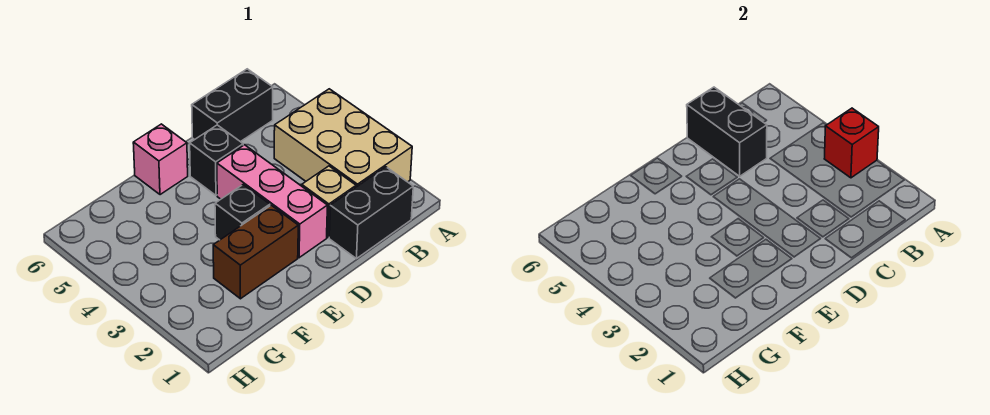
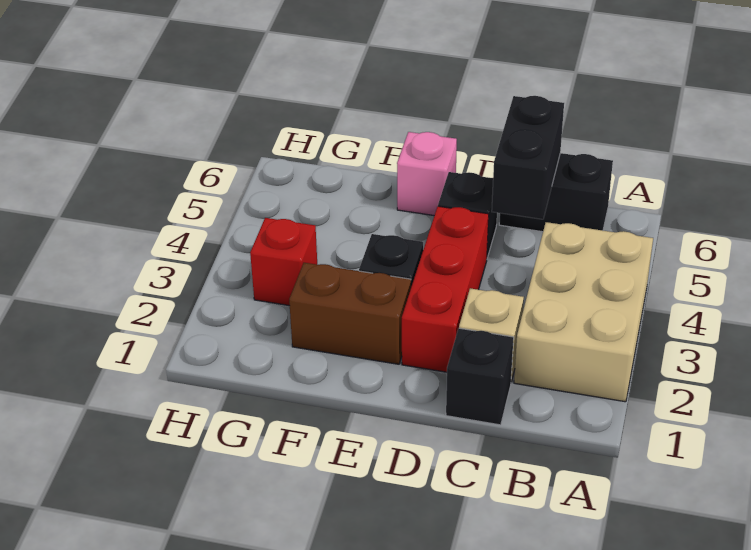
red brick A3 level 2 -> red brick G3 level 1
black brick B1:C1 level 1 -> black brick C1 level 1
pink brick D2:D4 level 1 -> red brick D2:D4 level 1

